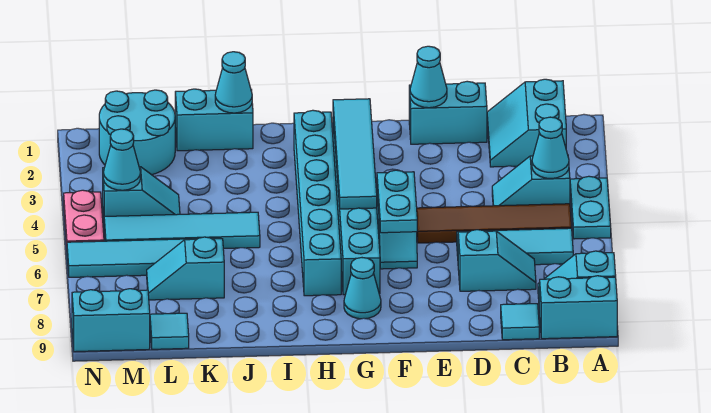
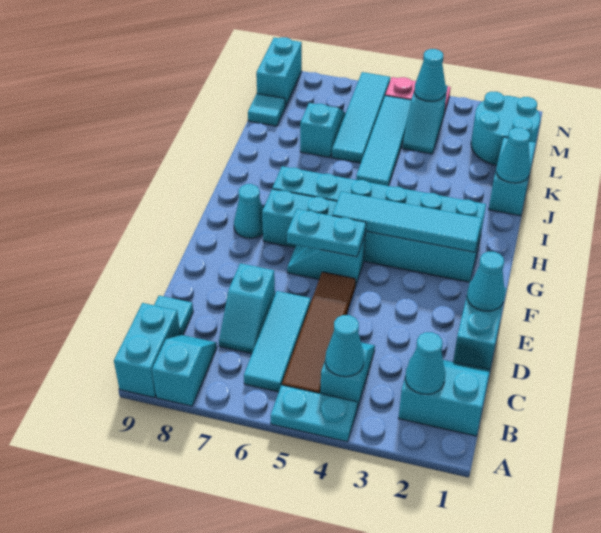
none -> cyan cone B2 level 2

